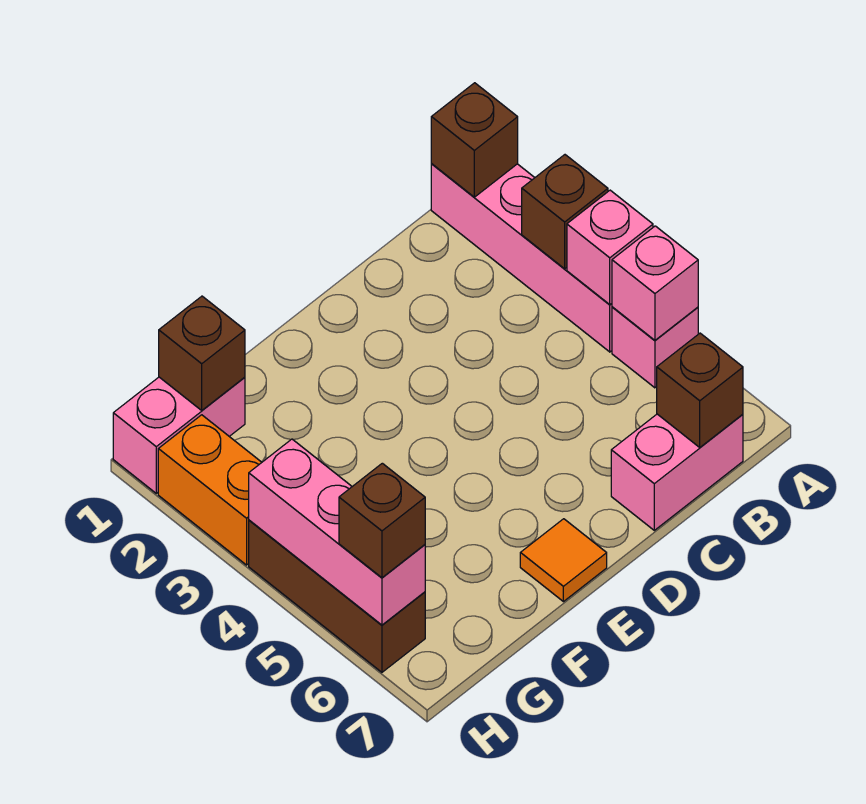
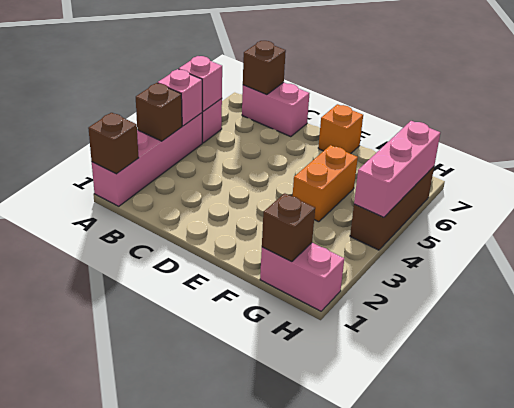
orange tile E7 level 1 -> orange brick E7 level 1
orange brick H2:H3 level 1 -> orange brick F4:F5 level 1
brown brick H6 level 3 -> none

